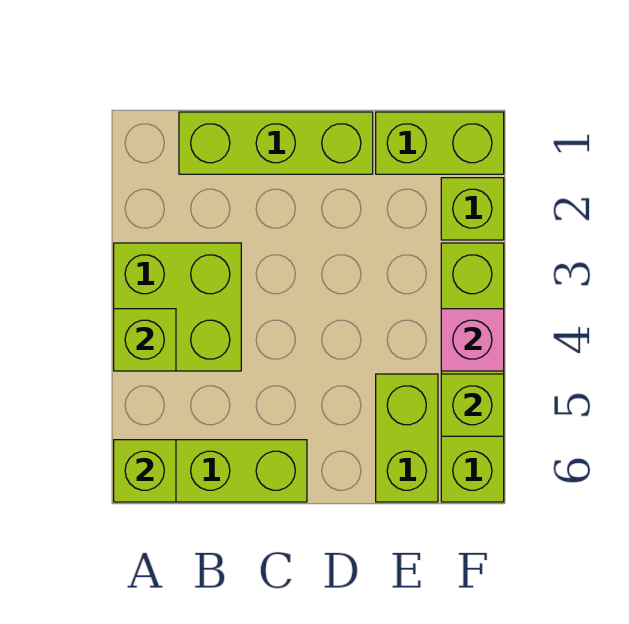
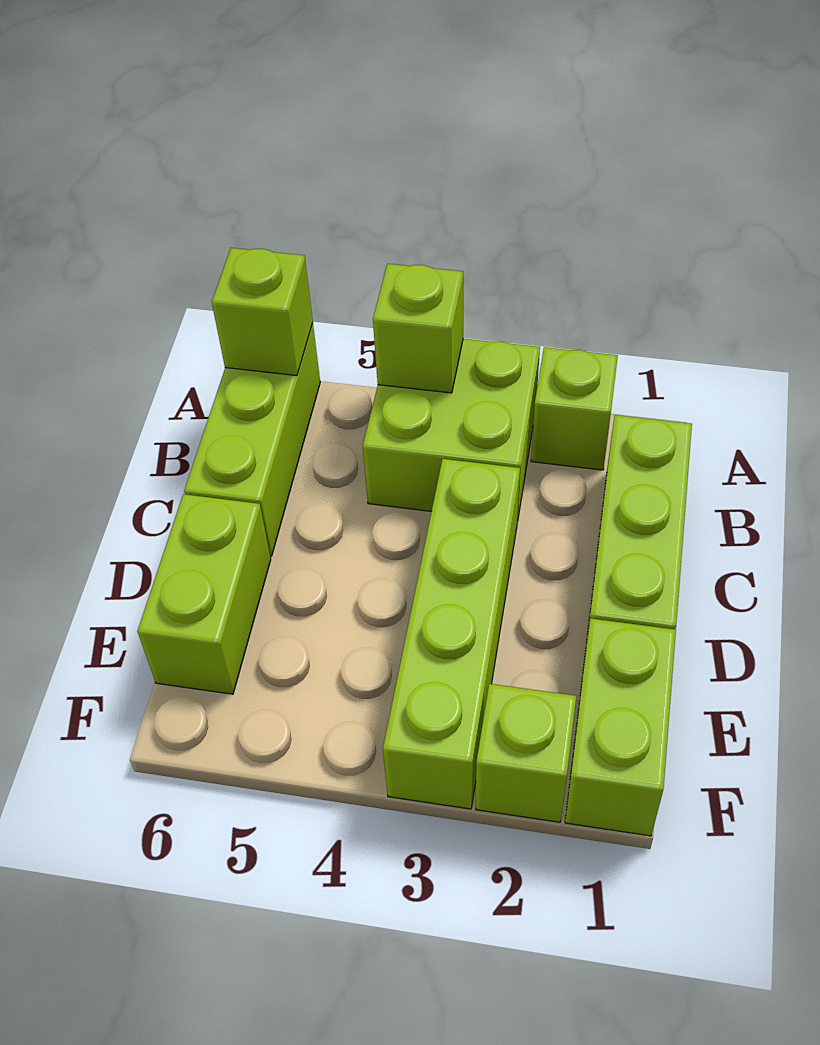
lime brick E5:E6 level 1 -> lime brick D6:E6 level 1
lime brick F3:F6 level 1 -> lime brick C3:F3 level 1
pink brick F4 level 2 -> none
lime brick F5 level 2 -> lime brick A2 level 1

